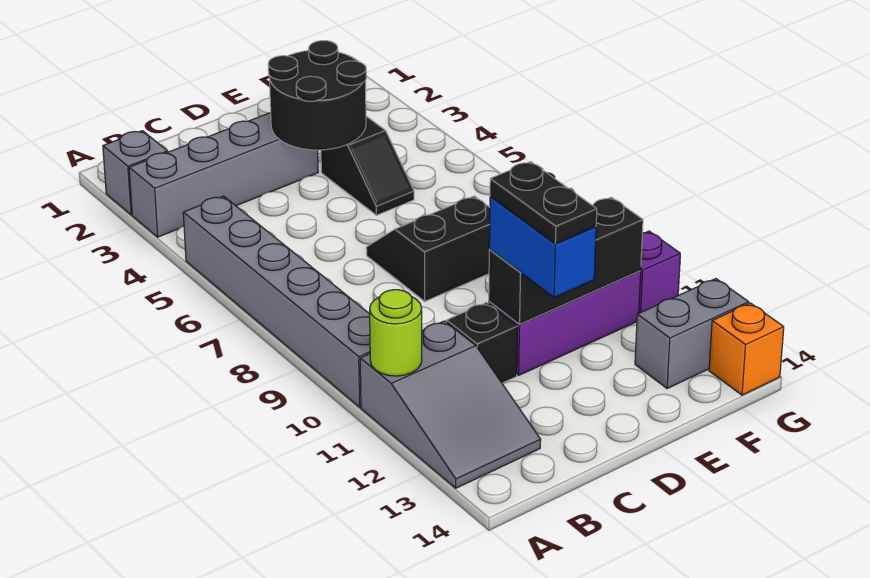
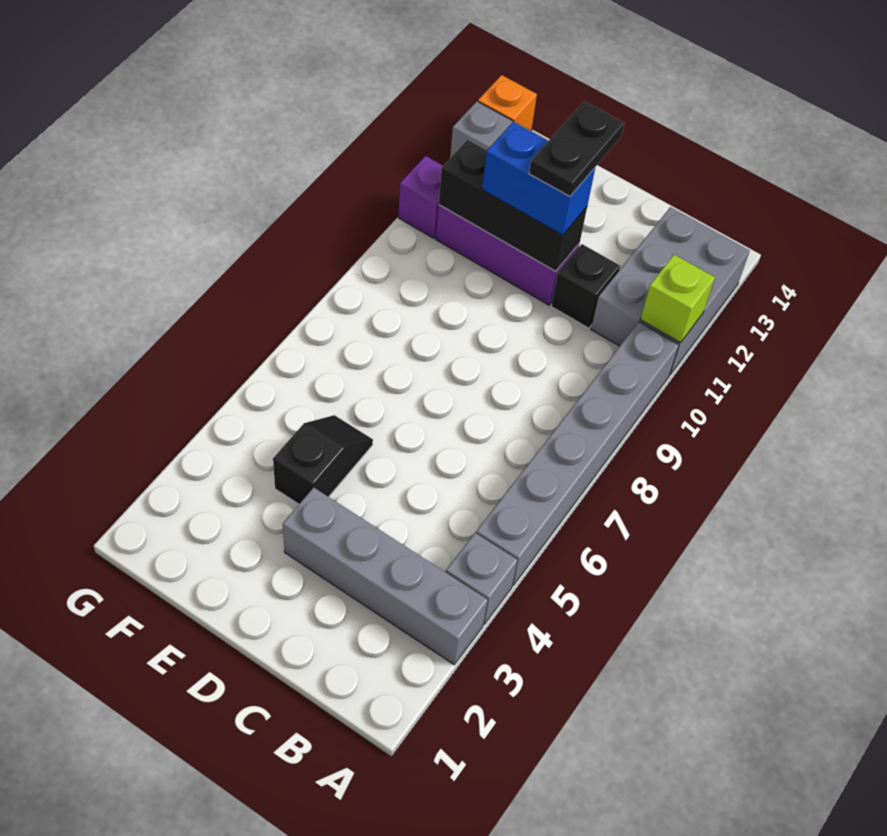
grey brick A2 level 1 -> grey brick A4 level 1
grey slope A11:B13 level 1 top 11 -> grey brick A11:B13 level 1
lime round brick A11 level 2 -> lime brick A11 level 2
black round brick D3:E4 level 2 -> none
black slope D7:E8 level 1 top 8 -> none
blue brick D11:D12 level 3 -> blue brick D11:E11 level 3

